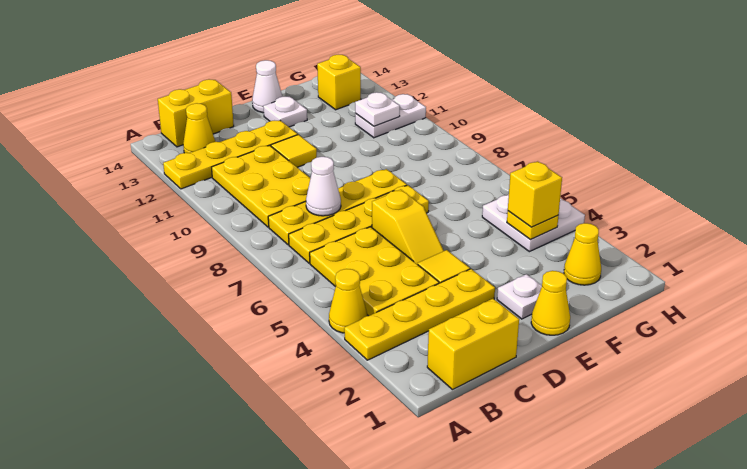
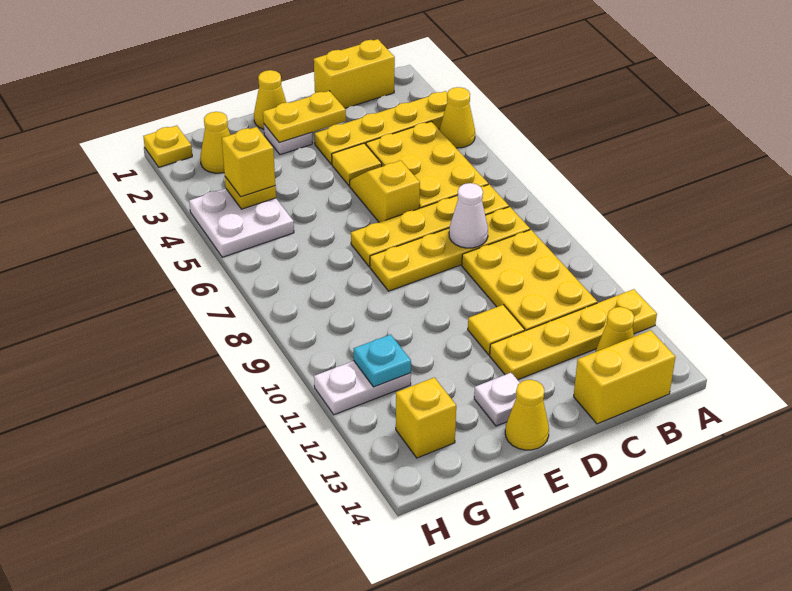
none -> yellow plate D2:E2 level 2
white cone E14 level 1 -> yellow cone E14 level 1
white plate G11 level 2 -> cyan plate G11 level 2
none -> yellow plate H1 level 1

